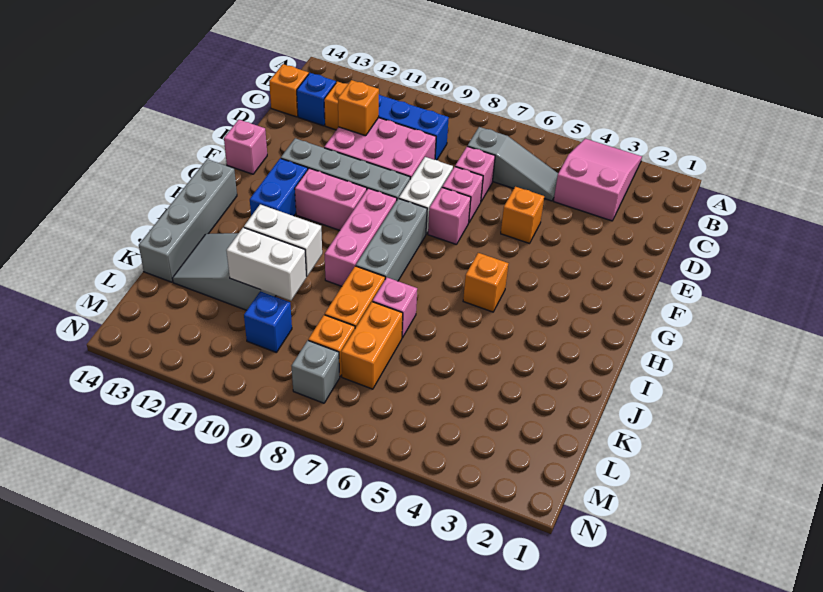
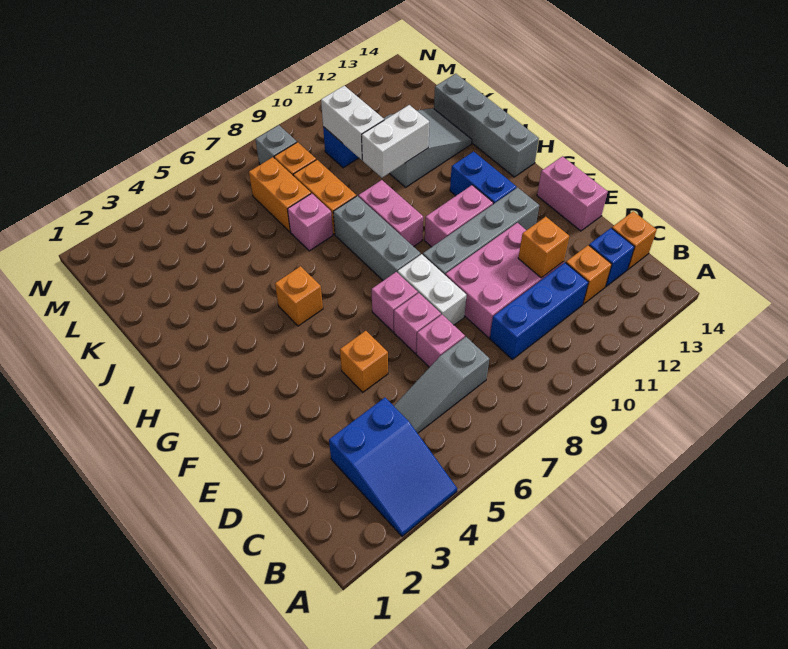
pink slope A3:C4 level 1 top C -> blue slope A3:C4 level 1 top C
pink brick F14 level 1 -> pink brick E14:F14 level 1
pink brick G9:I9 level 1 -> pink brick H9:I9 level 1
white brick K10:K11 level 2 -> white brick K10:L10 level 2

